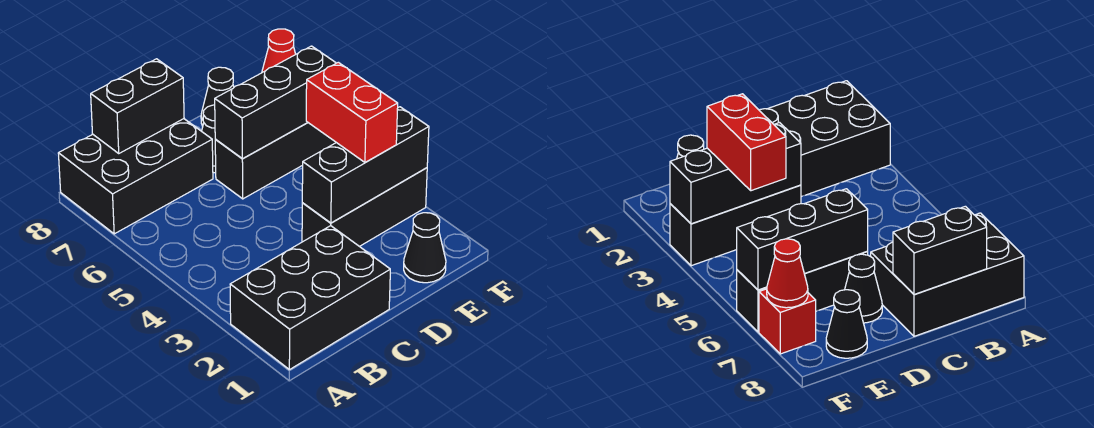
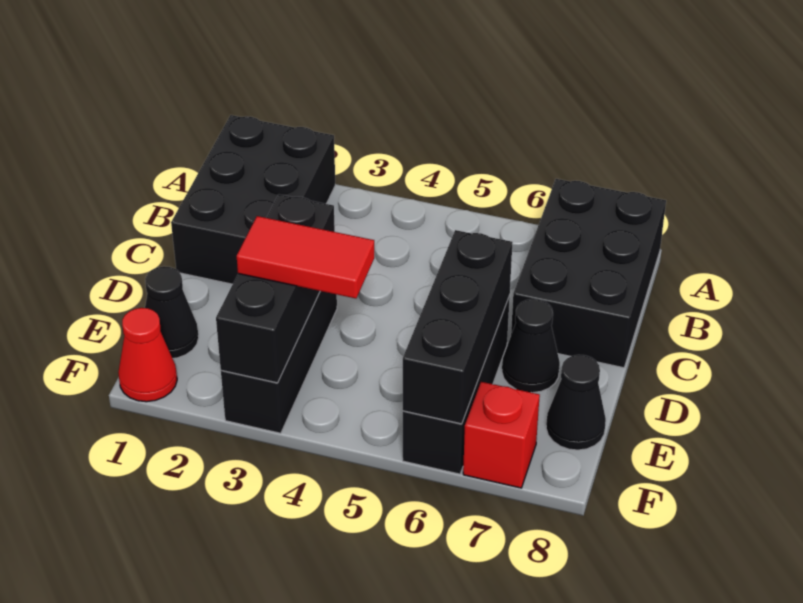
black brick B8:C8 level 2 -> none
red brick E3:E4 level 3 -> red tile E3:E4 level 3
red cone F7 level 2 -> red cone F1 level 1

